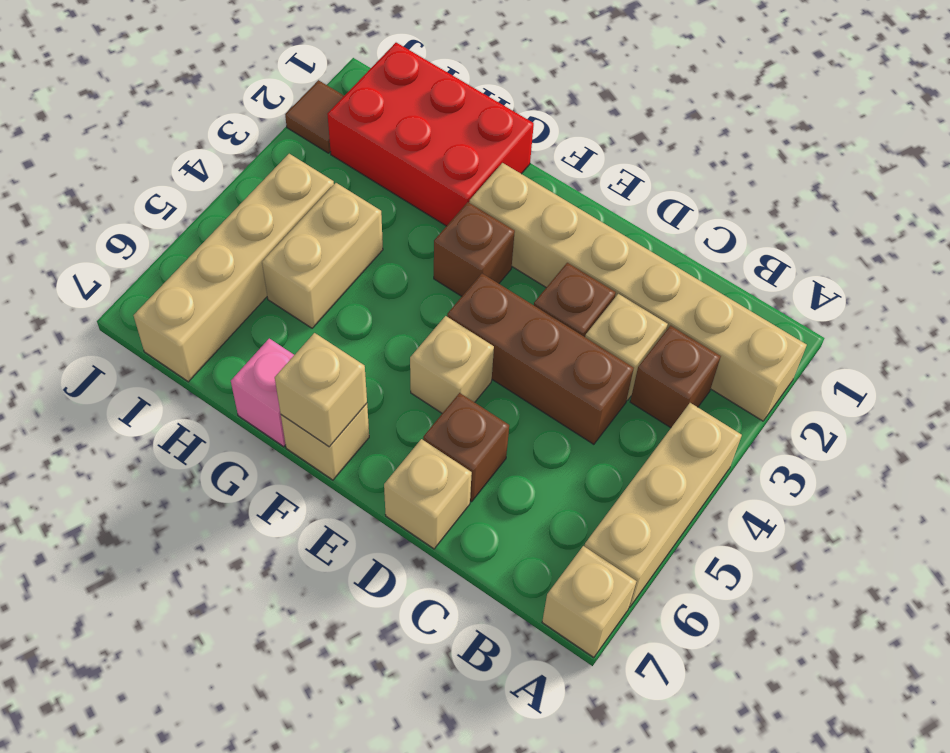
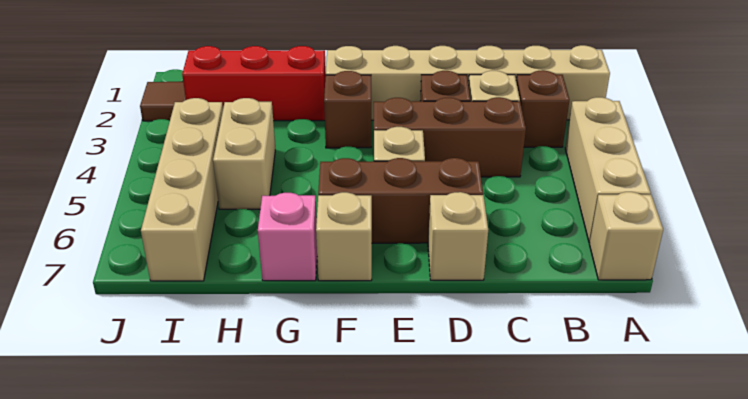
brown brick D6 level 1 -> brown brick D6:F6 level 1
tan brick F7 level 2 -> none
red brick G1:I2 level 1 -> red brick G2:I2 level 1

